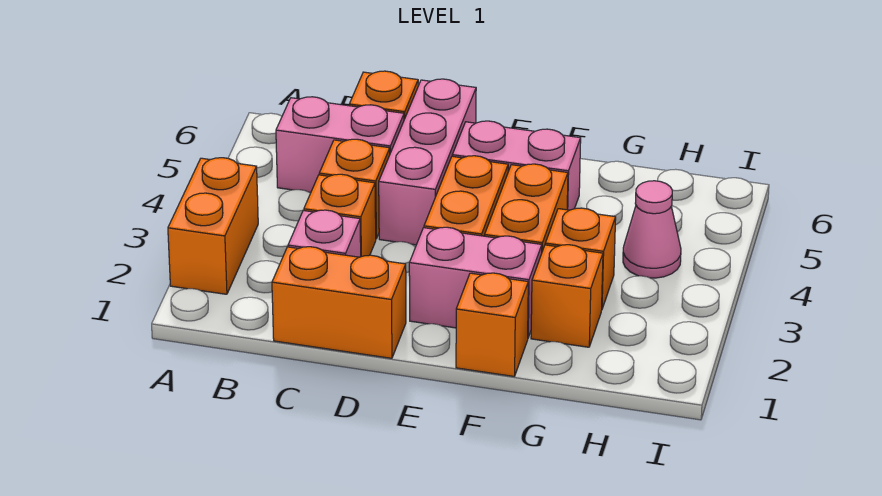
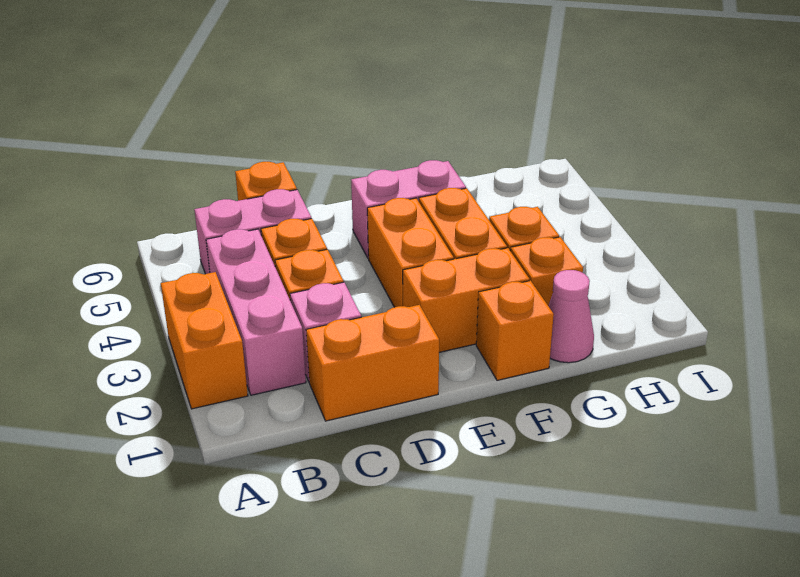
pink brick D4:D6 level 1 -> pink brick B2:B4 level 1
pink brick E2:F2 level 1 -> orange brick E2:F2 level 1
pink cone H4 level 1 -> pink cone G1 level 1

